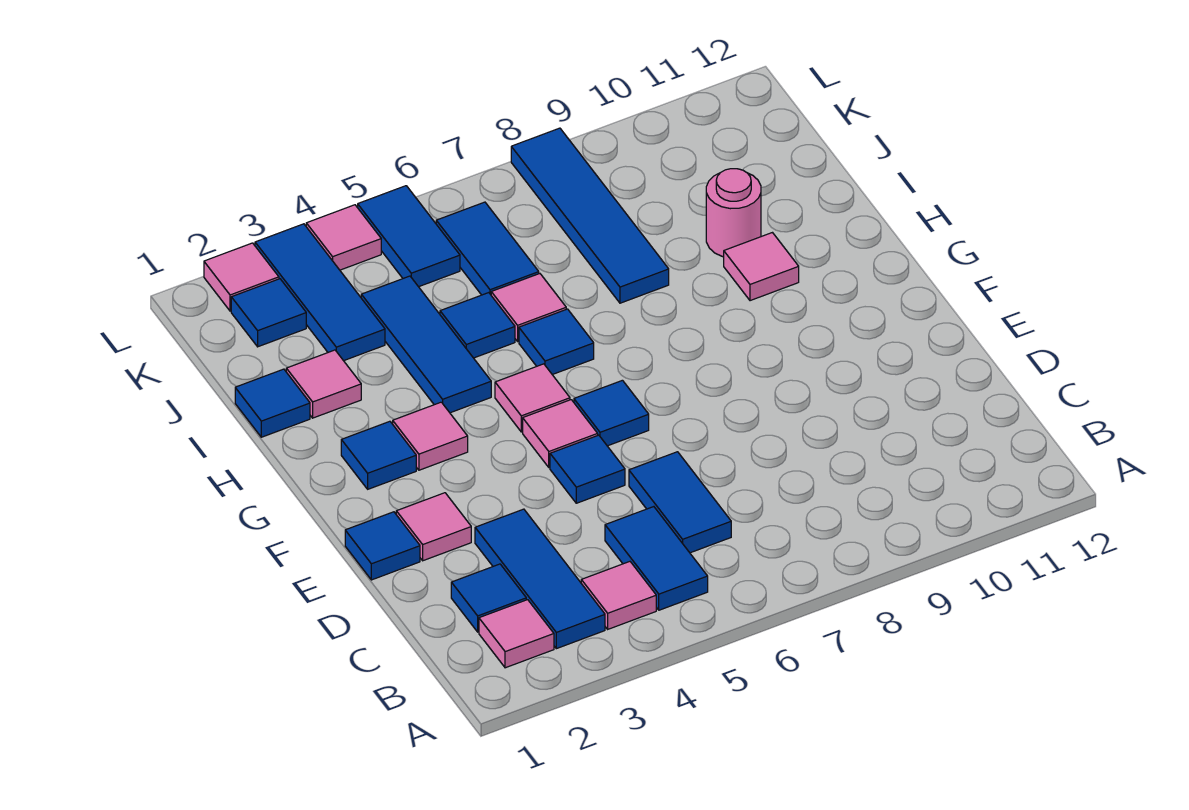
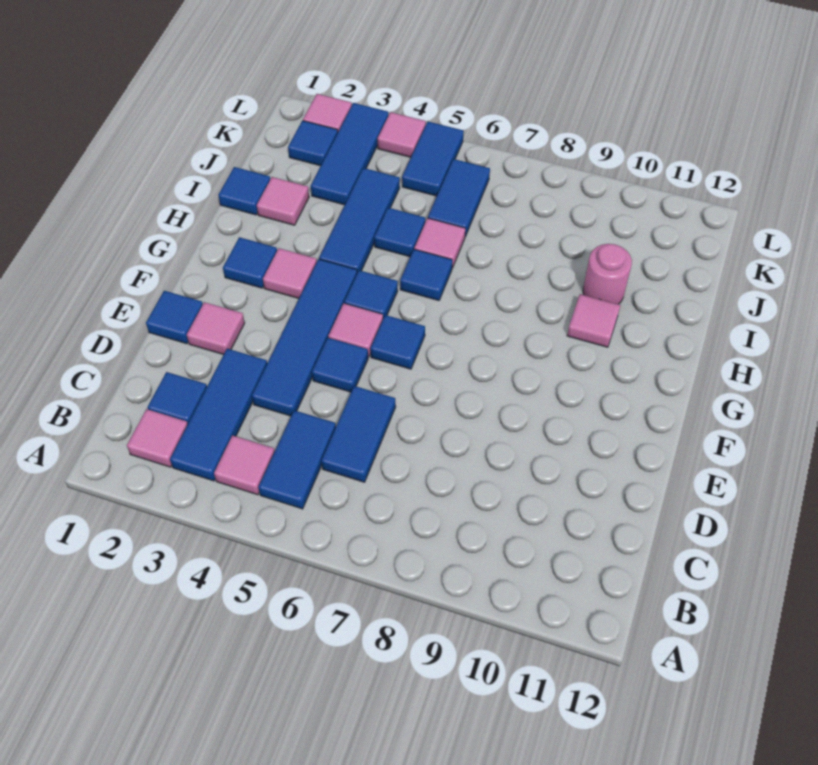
pink tile G5 level 1 -> blue tile G5 level 1
blue tile I8:L8 level 1 -> blue tile D4:G4 level 1

